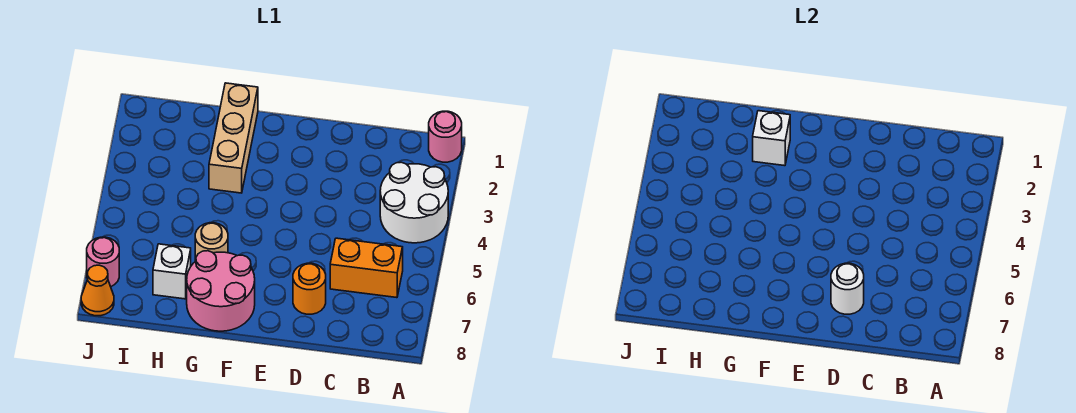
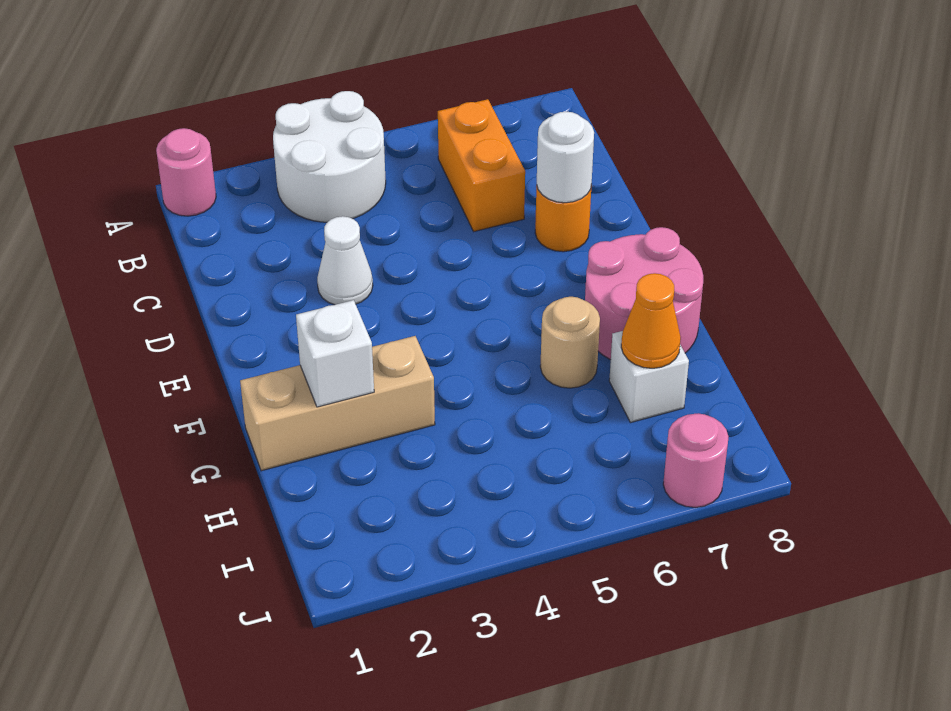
none -> white cone D3 level 1
orange cone J8 level 1 -> orange cone H7 level 2

